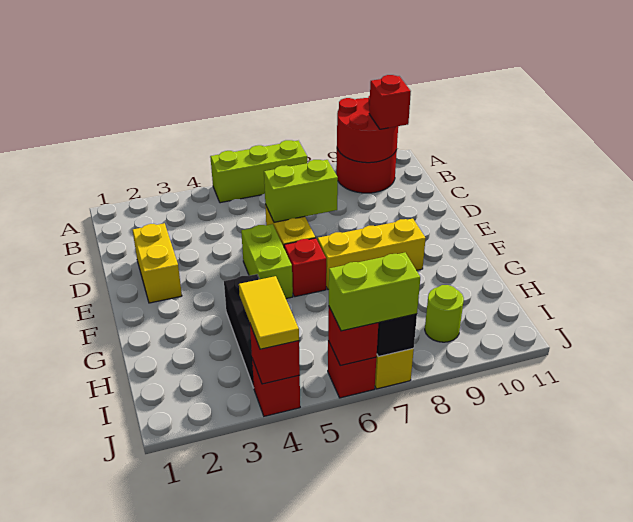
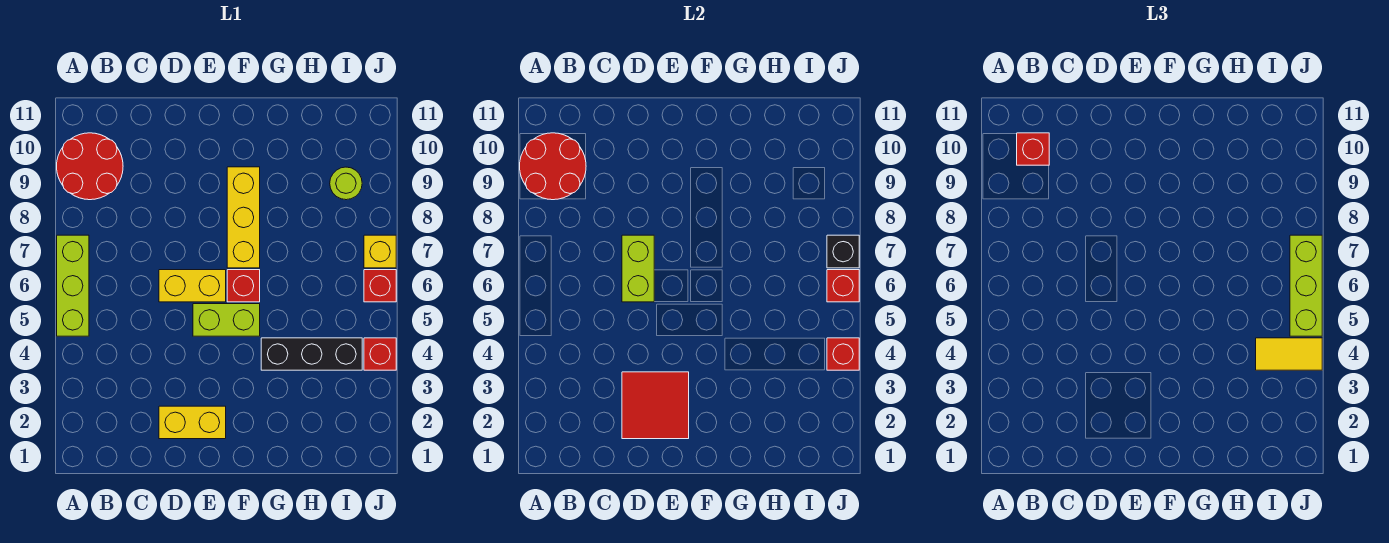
none -> red tile D2:E3 level 2
lime brick J6:J7 level 3 -> lime brick J5:J7 level 3

